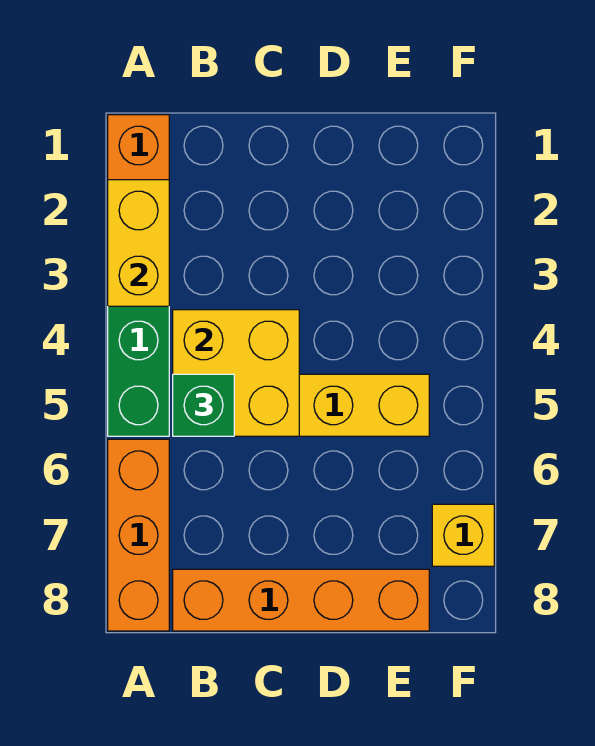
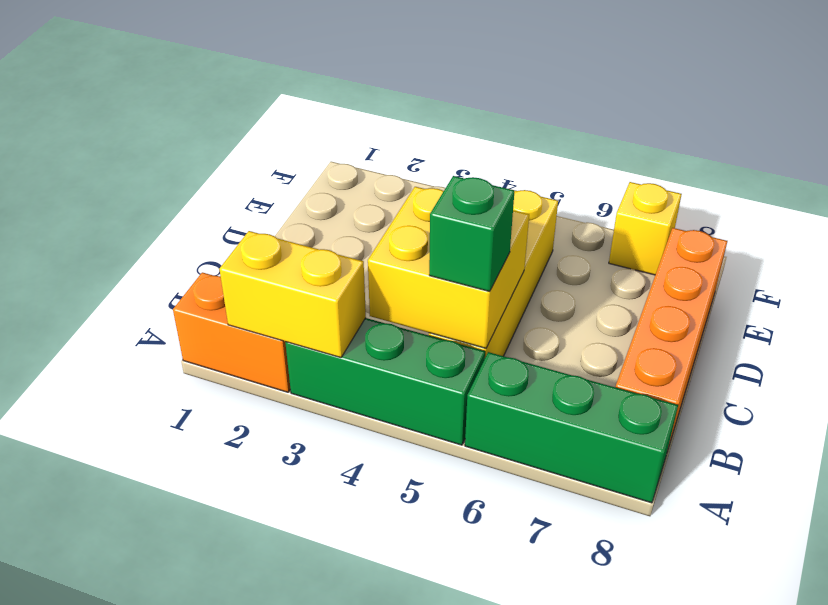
orange brick A6:A8 level 1 -> green brick A6:A8 level 1

